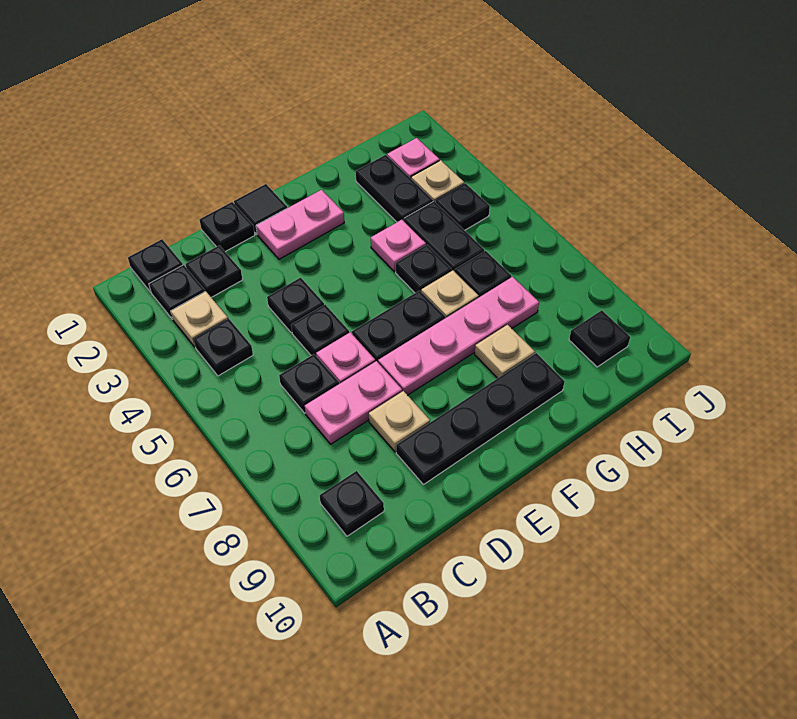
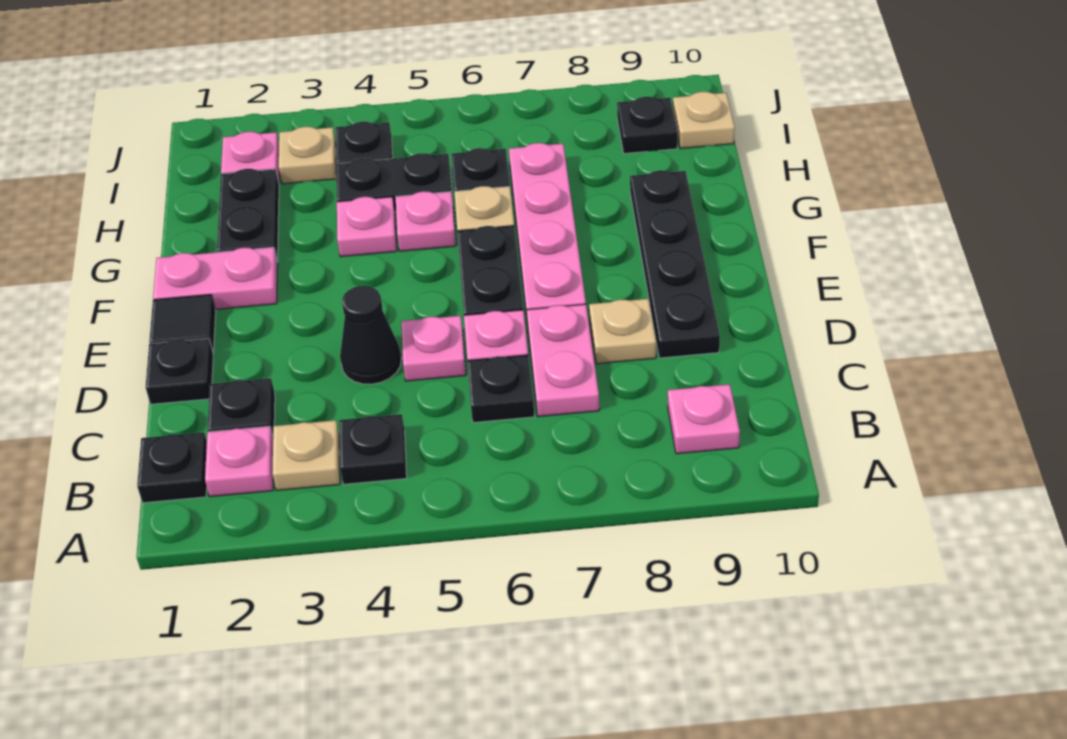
black plate B2 level 1 -> pink plate B2 level 1
black plate B9 level 1 -> pink plate B9 level 1
black plate D4 level 1 -> black cone D4 level 1
black plate D5 level 1 -> pink plate D5 level 1
pink plate E2:F2 level 1 -> pink plate F1:F2 level 1
black plate G5 level 1 -> pink plate G5 level 1
tan plate G8 level 1 -> tan plate I10 level 1
black plate H2:H3 level 1 -> black plate G2:H2 level 1

